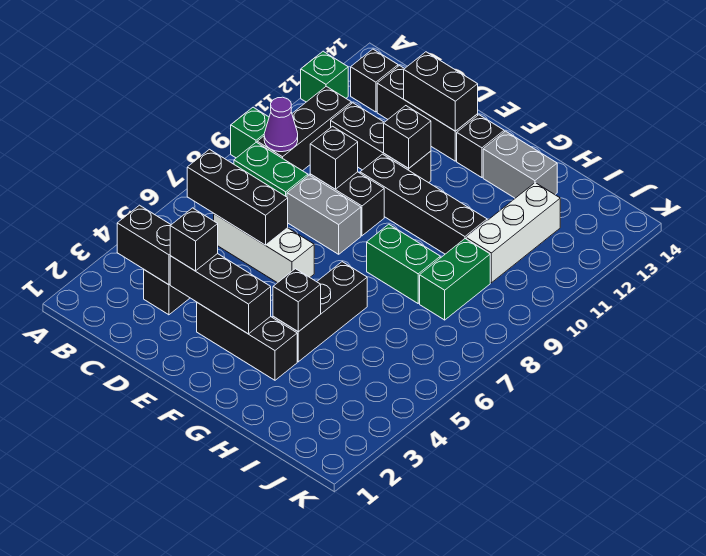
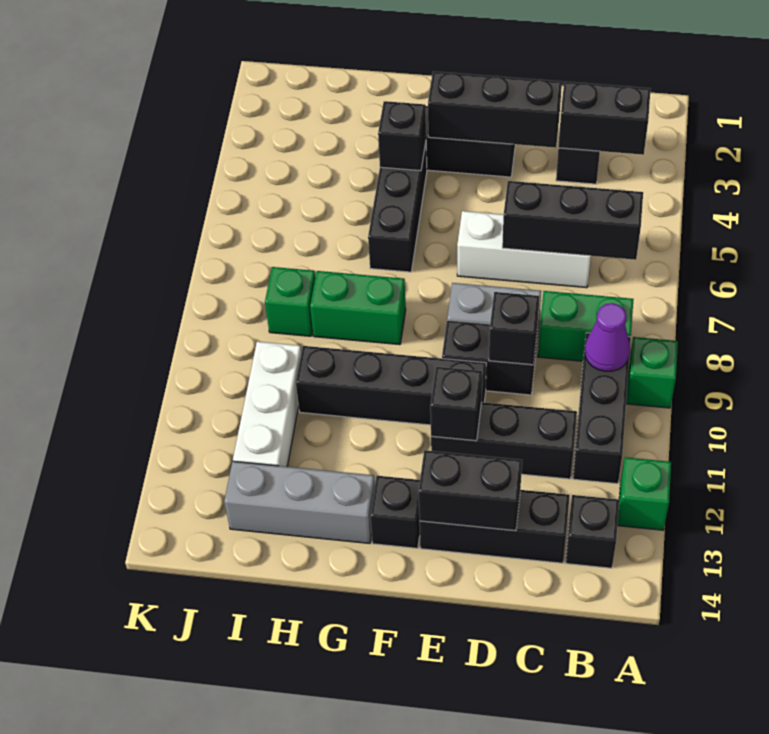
black brick D3 level 3 -> none
grey brick G13:H13 level 1 -> grey brick G13:I13 level 1
green brick I8:I9 level 1 -> green brick I8 level 1

